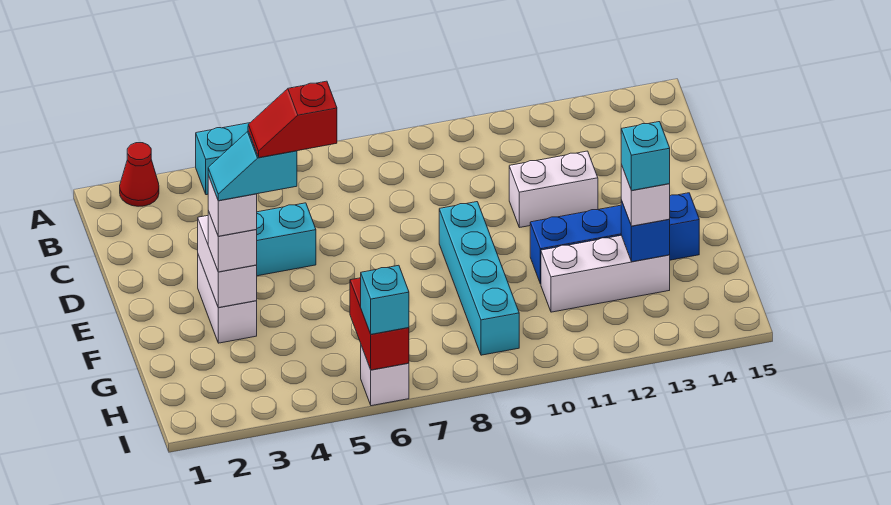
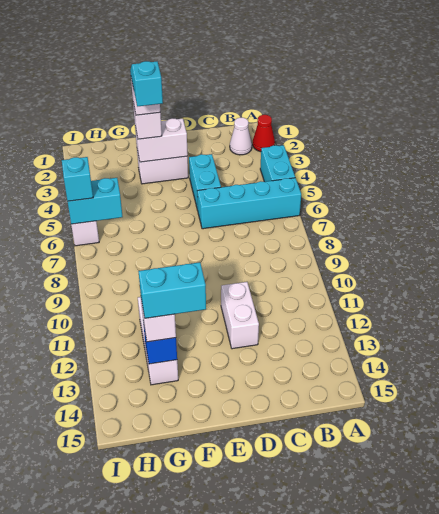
none -> white cone B2 level 1
cyan brick E9:H9 level 1 -> cyan brick A6:D6 level 1
red slope F4:F5 level 6 top 5 -> none
blue brick F11:F14 level 1 -> none
cyan brick G13 level 4 -> cyan brick F13:G13 level 4
red brick H6:I6 level 2 -> cyan brick H6:I6 level 2

